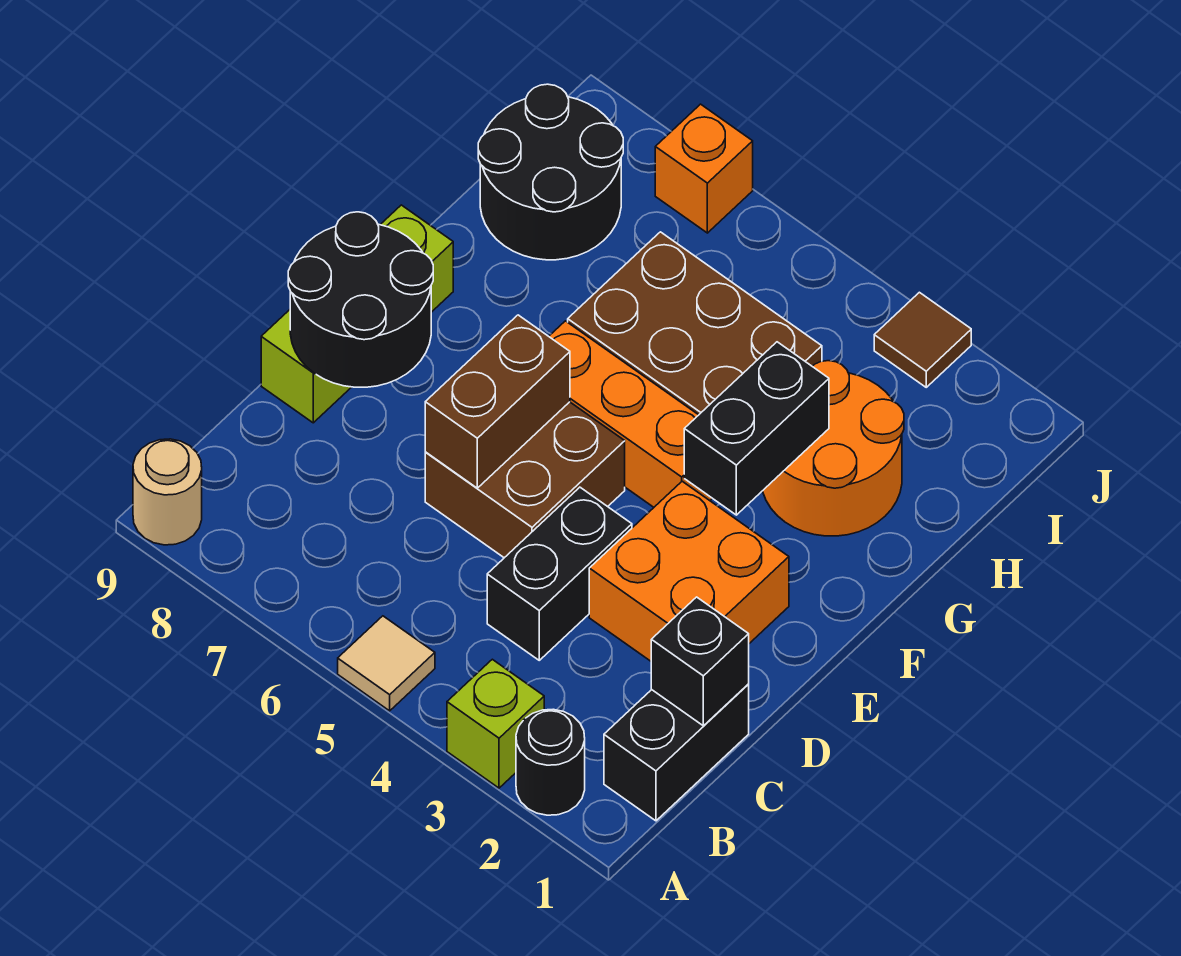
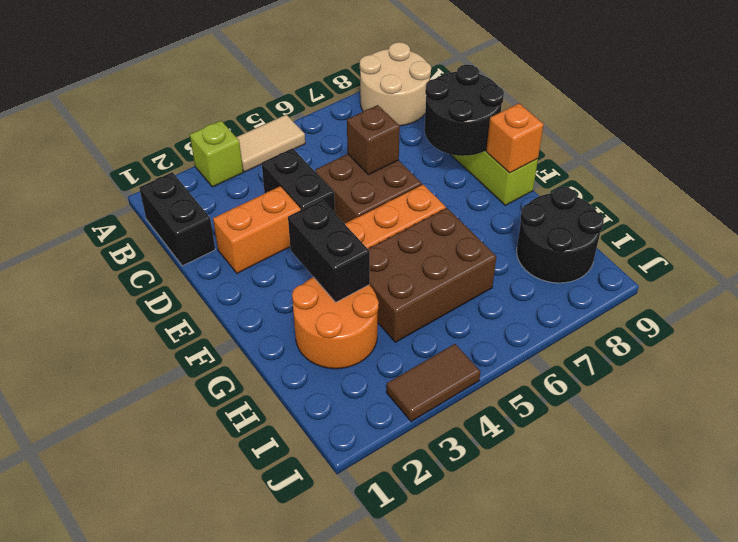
black round brick A2 level 1 -> none
tan tile A5 level 1 -> tan tile A4:A5 level 1
tan round brick A9 level 1 -> tan round brick A8:B9 level 1
black brick C1 level 2 -> none
orange brick D2:E3 level 1 -> orange brick D2:D3 level 1
brown brick D6:E6 level 2 -> brown brick D6 level 2
brown tile J3 level 1 -> brown tile J3:J4 level 1
orange brick J7 level 1 -> orange brick F9 level 2

